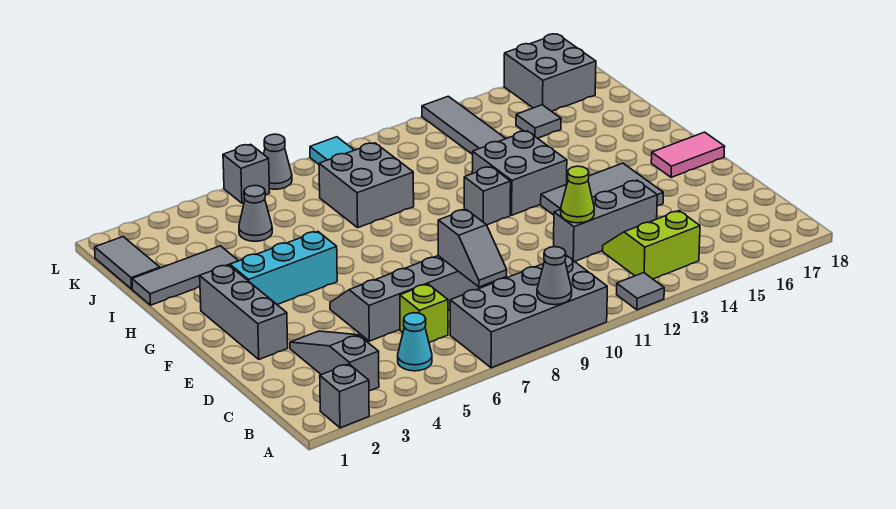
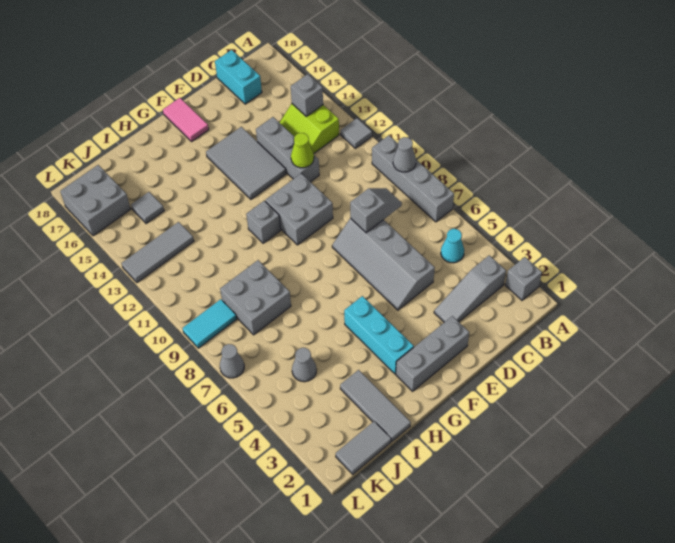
grey brick A7:B10 level 1 -> grey brick A7:A10 level 1
lime brick C6 level 1 -> none
none -> cyan brick C17:C18 level 1
grey brick G12:H13 level 1 -> grey brick E10:F11 level 1
grey brick L6 level 1 -> grey brick B14 level 2

